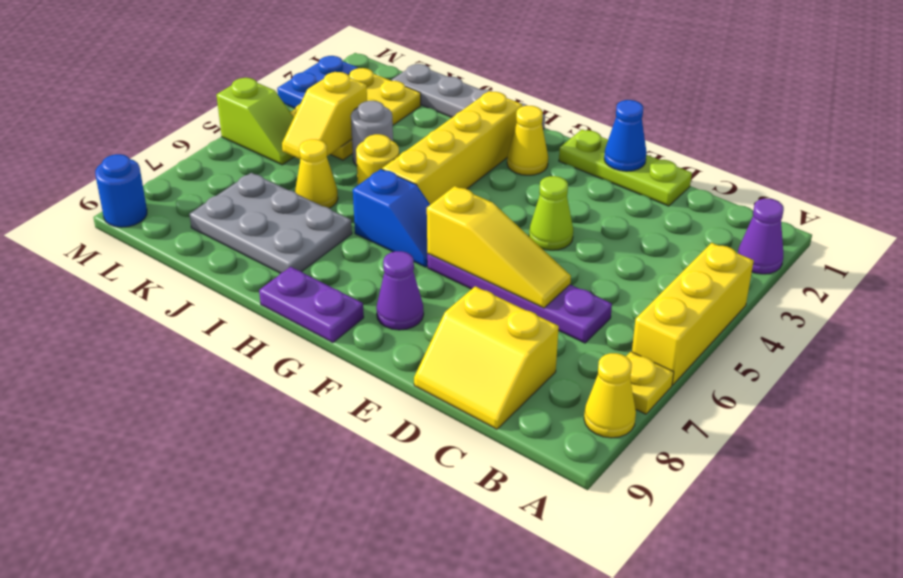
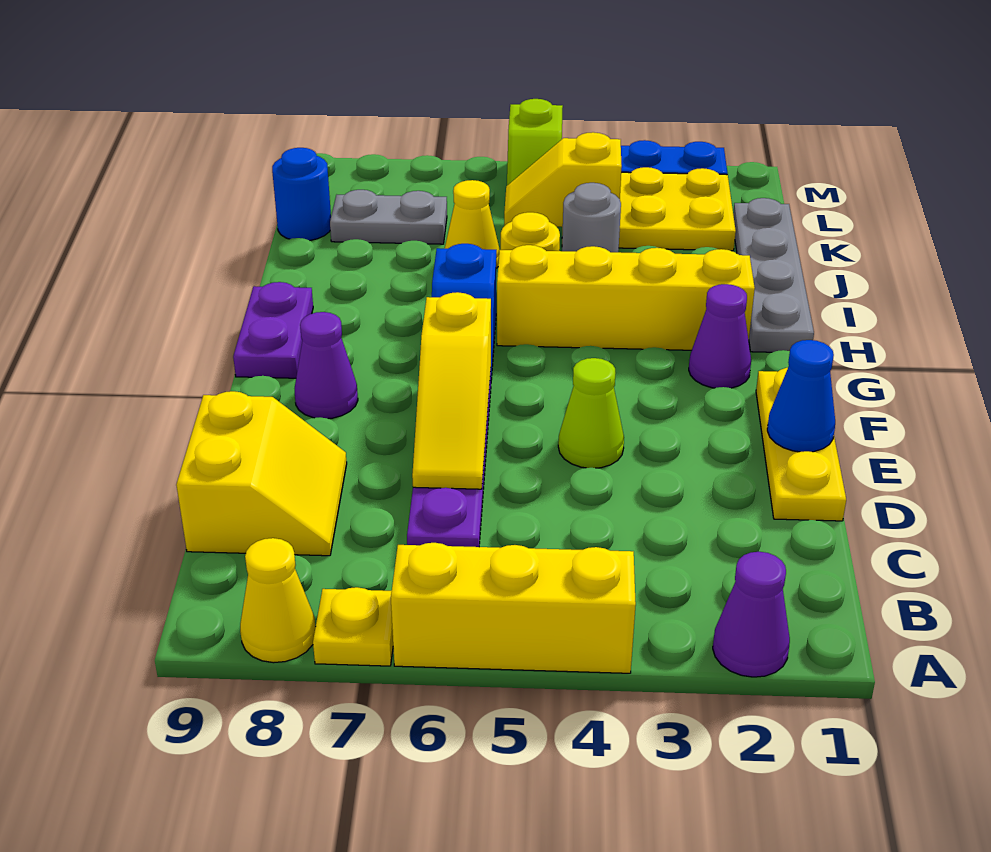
yellow slope C8:D9 level 1 top 8 -> yellow slope C8:D9 level 1 top 9
lime plate D1:F1 level 1 -> yellow plate D1:F1 level 1
yellow cone G2 level 1 -> purple cone G2 level 1
grey plate I7:K8 level 1 -> grey plate K7:K8 level 1
blue round brick M9 level 1 -> blue round brick K9 level 1

